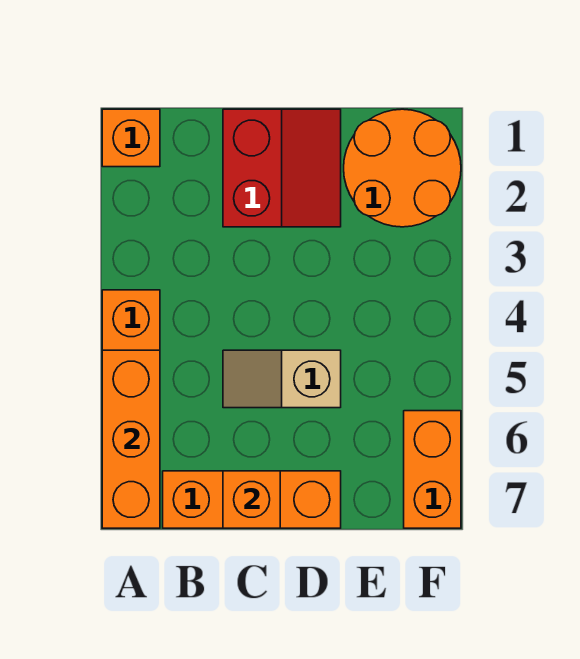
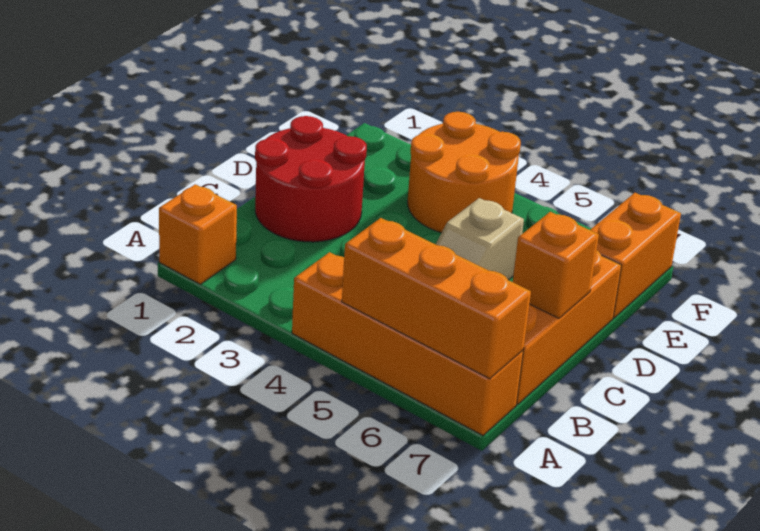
red slope C1:D2 level 1 top C -> red round brick C1:D2 level 1
orange round brick E1:F2 level 1 -> orange round brick E3:F4 level 1
orange brick F6:F7 level 1 -> orange brick E7:F7 level 1

